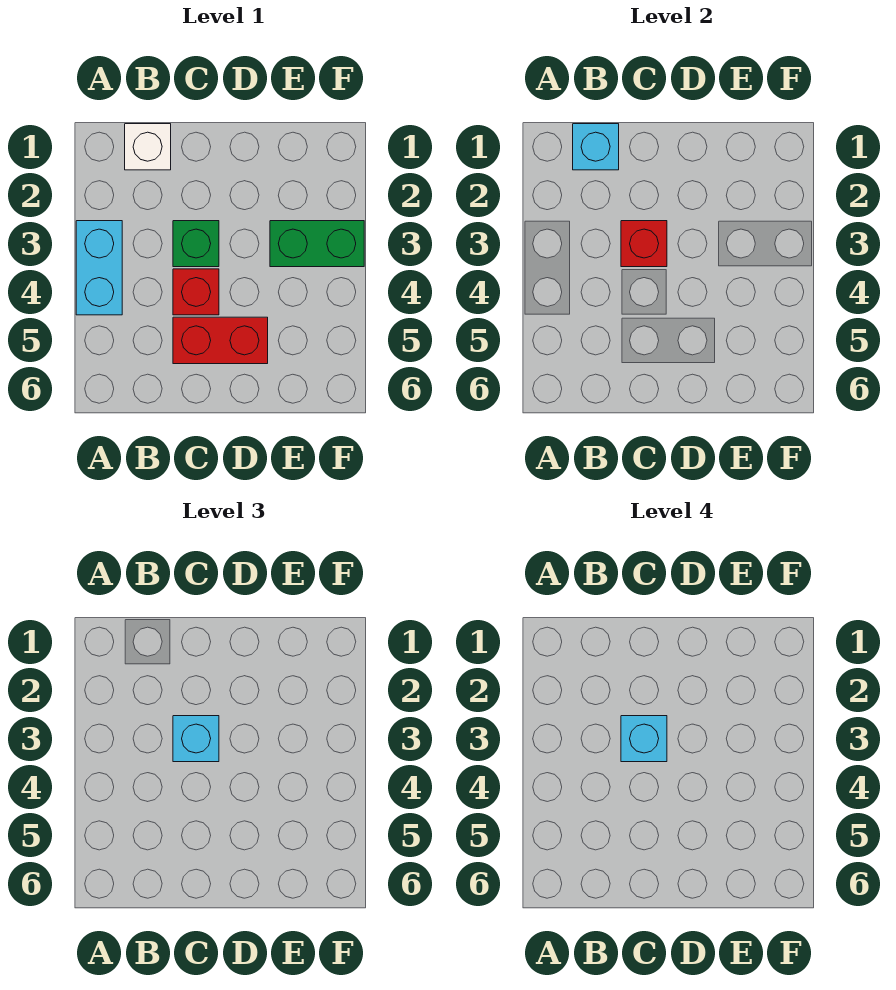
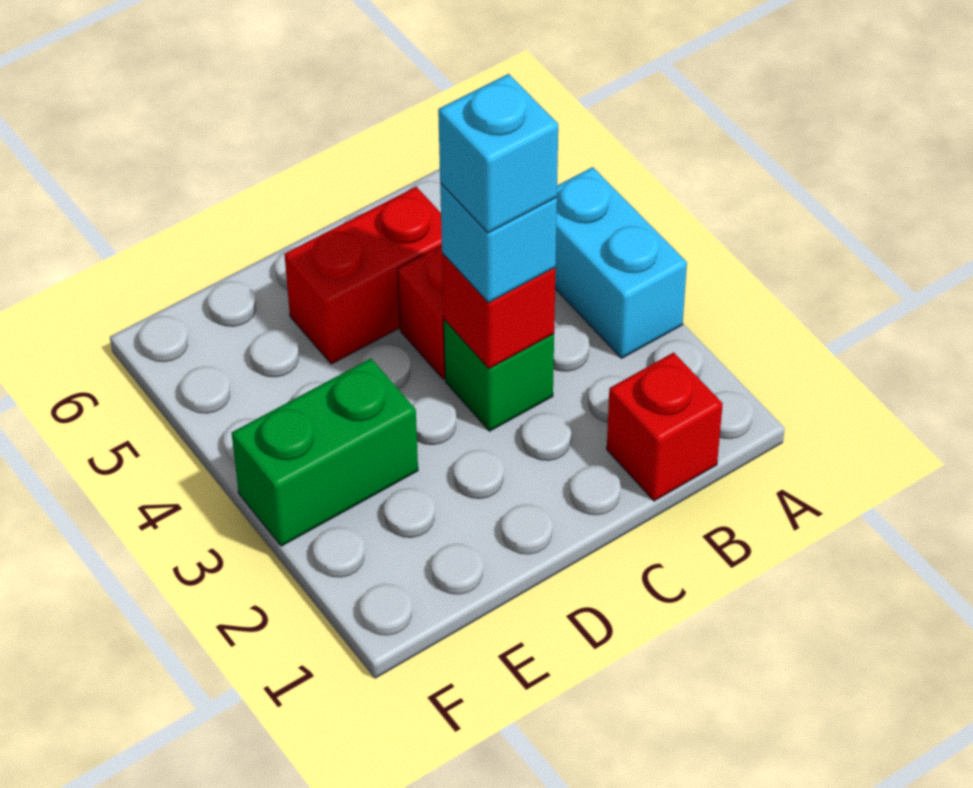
white brick B1 level 1 -> red brick B1 level 1
cyan brick B1 level 2 -> none

